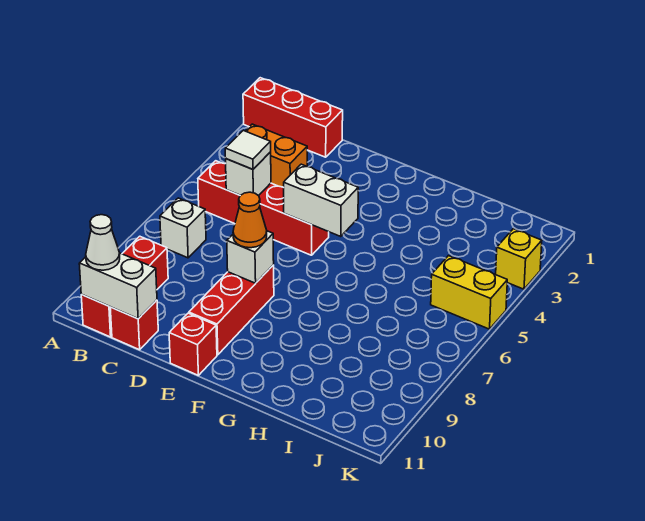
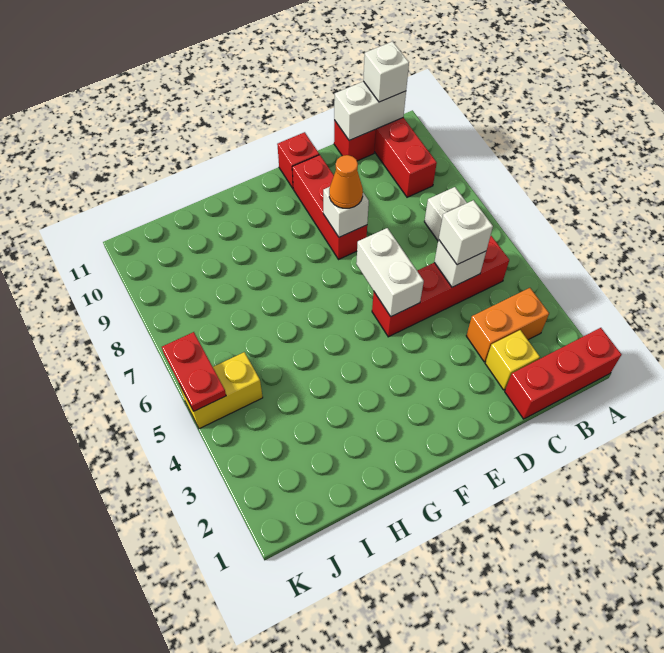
white cone B11 level 3 -> white brick B11 level 3
white tile C5 level 3 -> white brick C5 level 3
white brick E5:F5 level 2 -> white brick E5:E6 level 2
yellow brick K3 level 1 -> yellow brick C2 level 1
none -> red plate K5:K6 level 2

